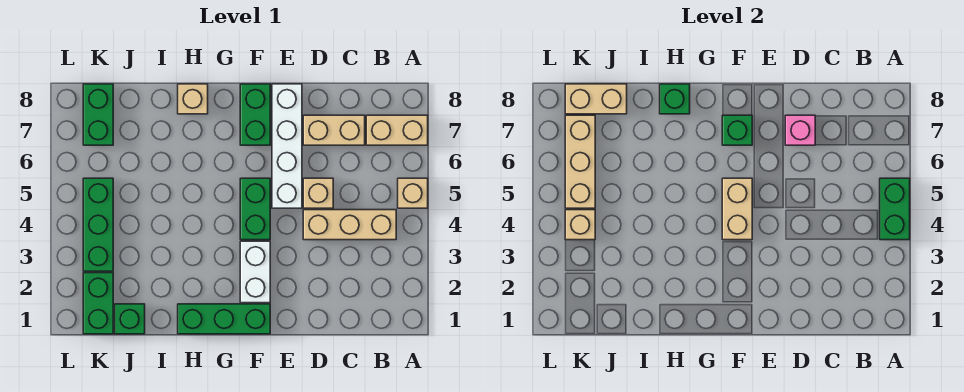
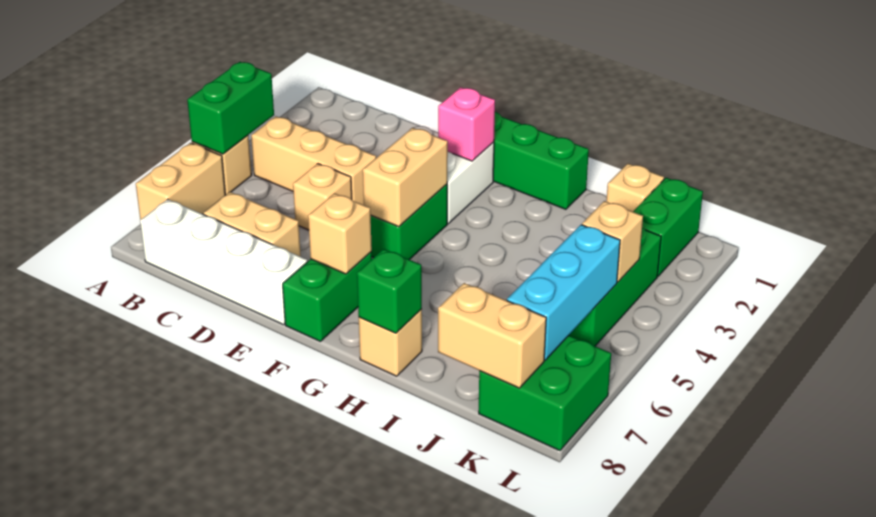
tan brick A7:B7 level 1 -> tan brick A6:A7 level 1
pink brick D7 level 2 -> pink brick F2 level 2
white brick E5:E8 level 1 -> white brick B8:E8 level 1
green brick F7 level 2 -> tan brick F7 level 2
green brick J1 level 1 -> tan brick J1 level 1
tan brick K5:K7 level 2 -> cyan brick K5:K7 level 2
green brick K7:K8 level 1 -> green brick K7:L8 level 1

